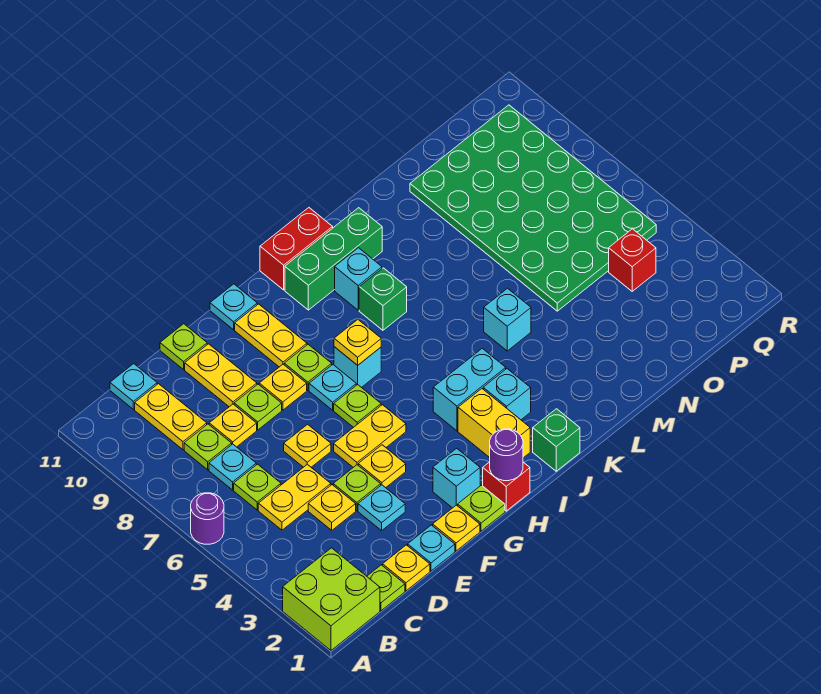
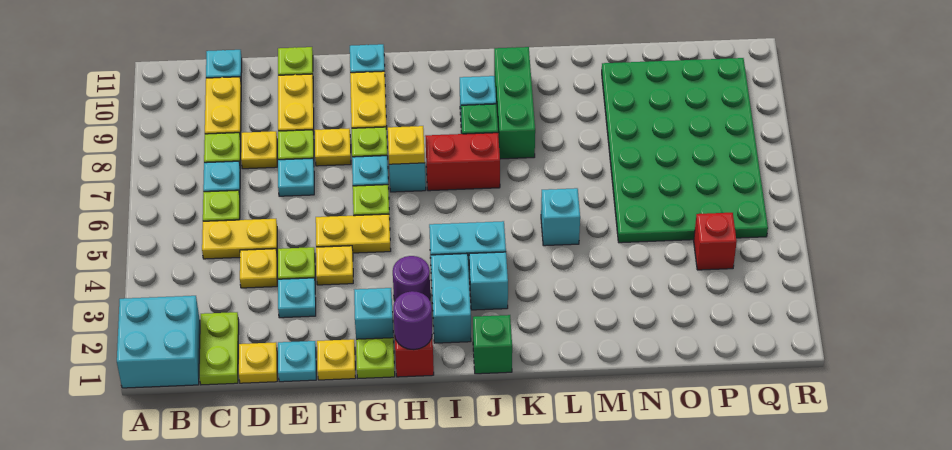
lime brick A1:B2 level 1 -> cyan brick A1:B2 level 1
purple round brick A6 level 1 -> purple round brick H3 level 1
lime plate C1 level 1 -> lime plate C1:C2 level 1
yellow plate E6 level 1 -> none
none -> cyan plate E7 level 1
yellow brick I2:I3 level 1 -> cyan brick I2:I3 level 1
green brick I10:K10 level 1 -> green brick K8:K10 level 1
red brick I11:J11 level 1 -> red brick I7:J7 level 1

